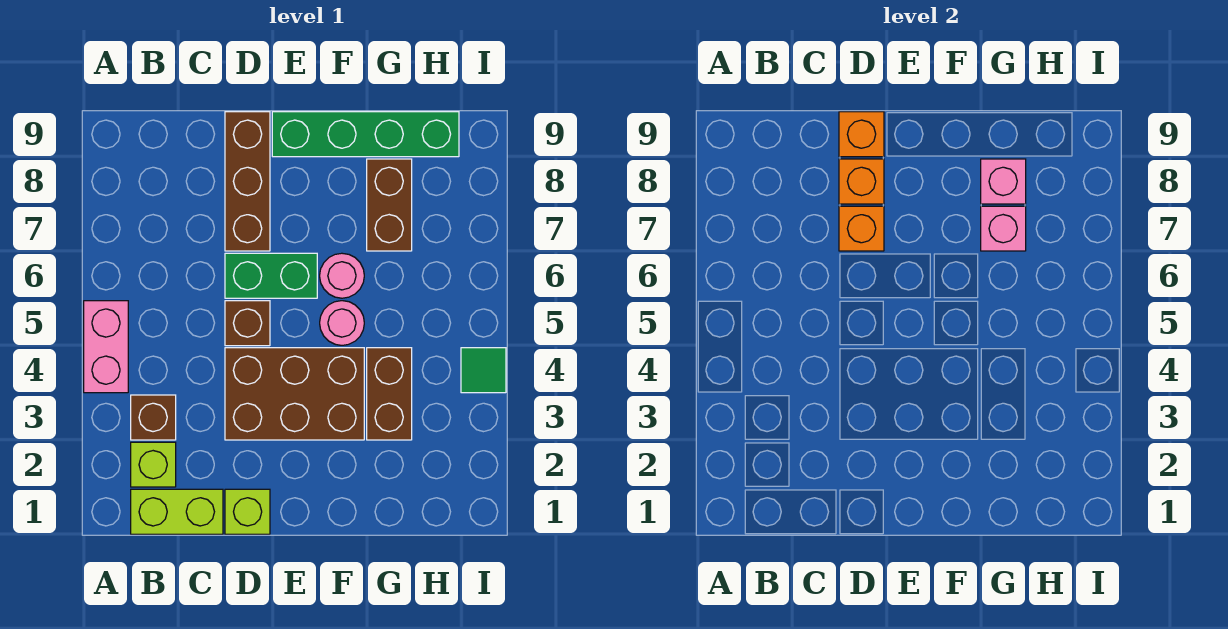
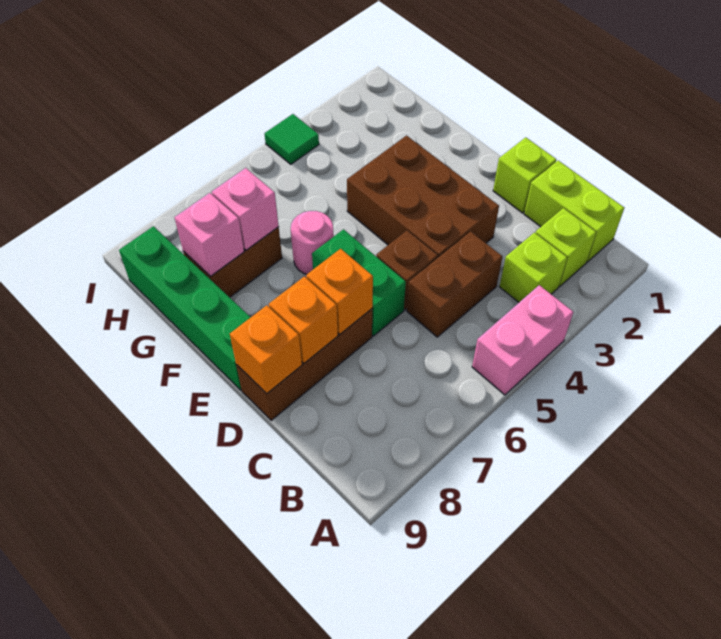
brown brick B3 level 1 -> lime brick B3 level 1
pink round brick F5 level 1 -> none
brown brick G3:G4 level 1 -> brown brick C4:C5 level 1

